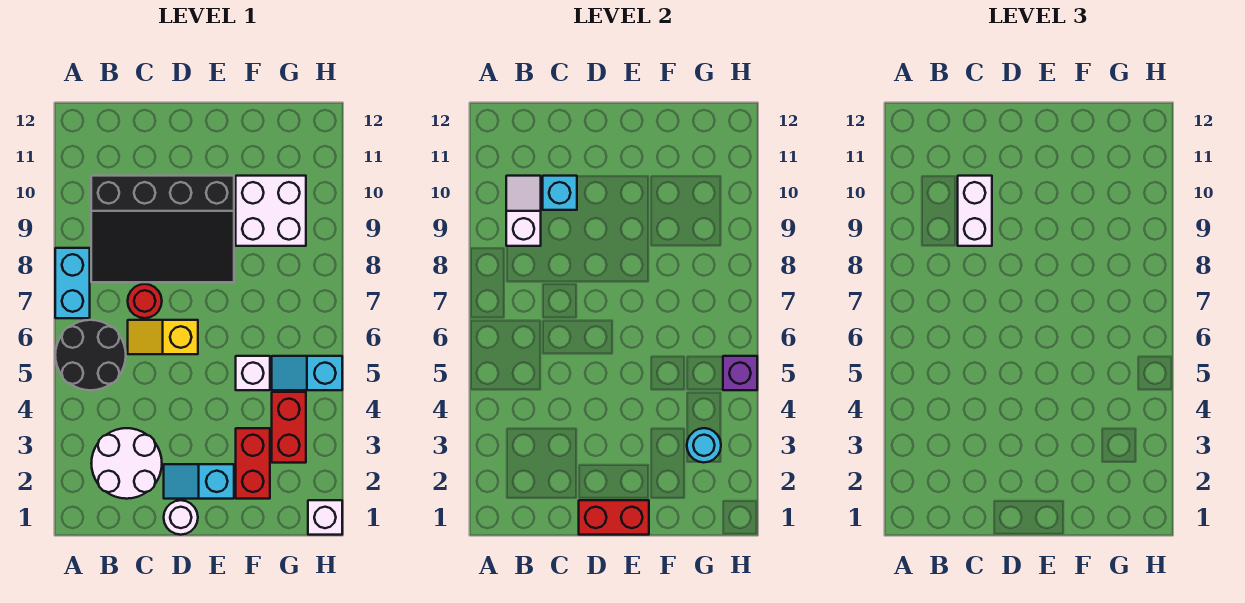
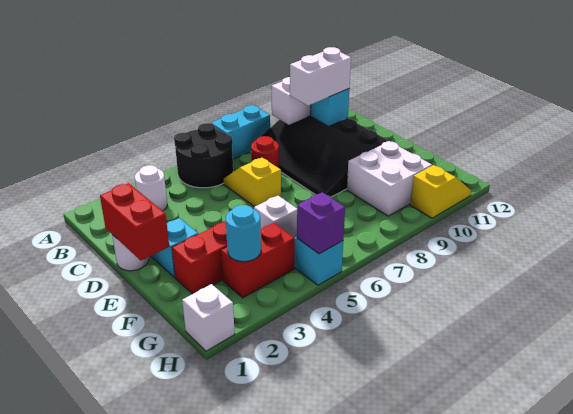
white round brick B2:C3 level 1 -> white round brick B3 level 1
none -> yellow slope H10:H11 level 1 top 10

